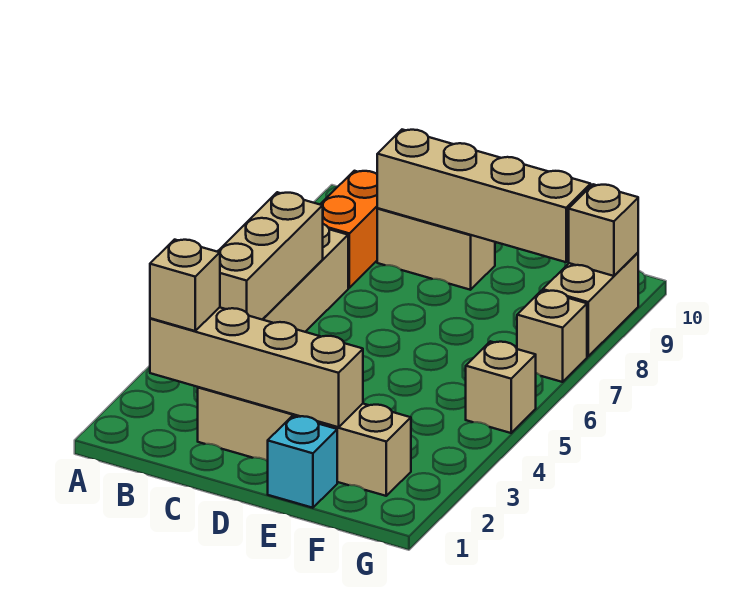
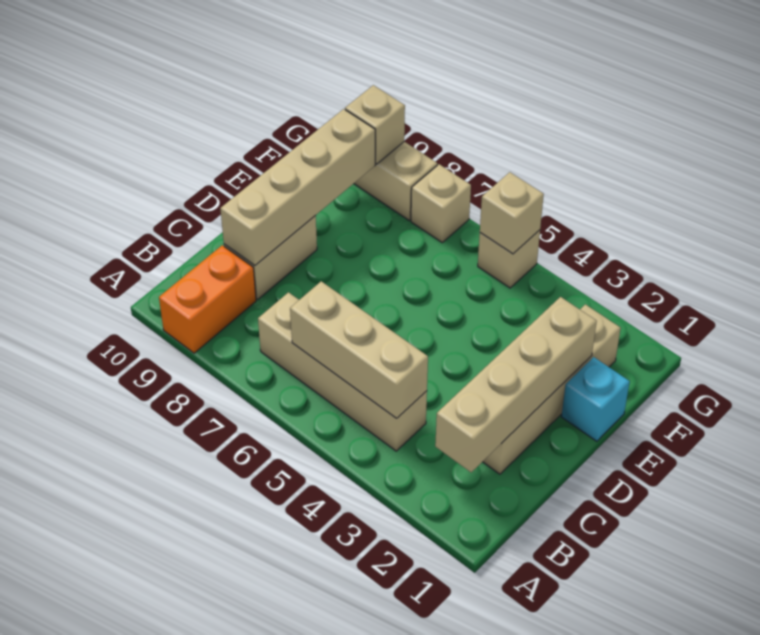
tan brick B2 level 3 -> tan brick G5 level 2
orange brick B8:B9 level 1 -> orange brick A9:B9 level 1

